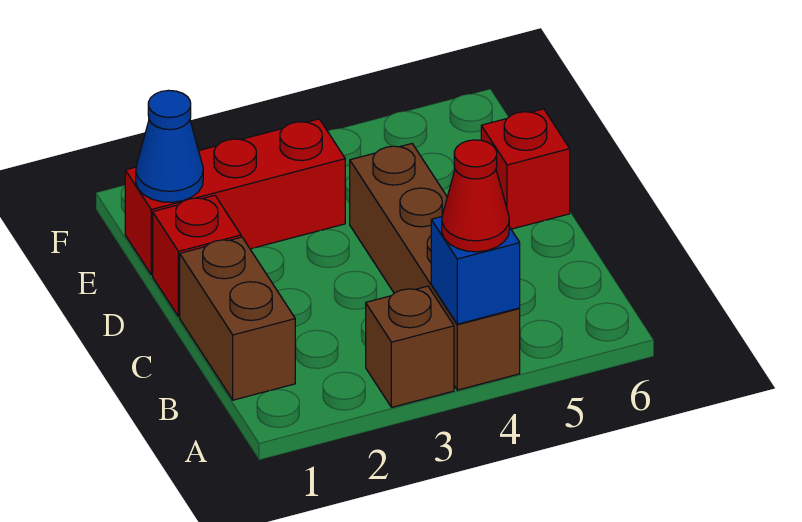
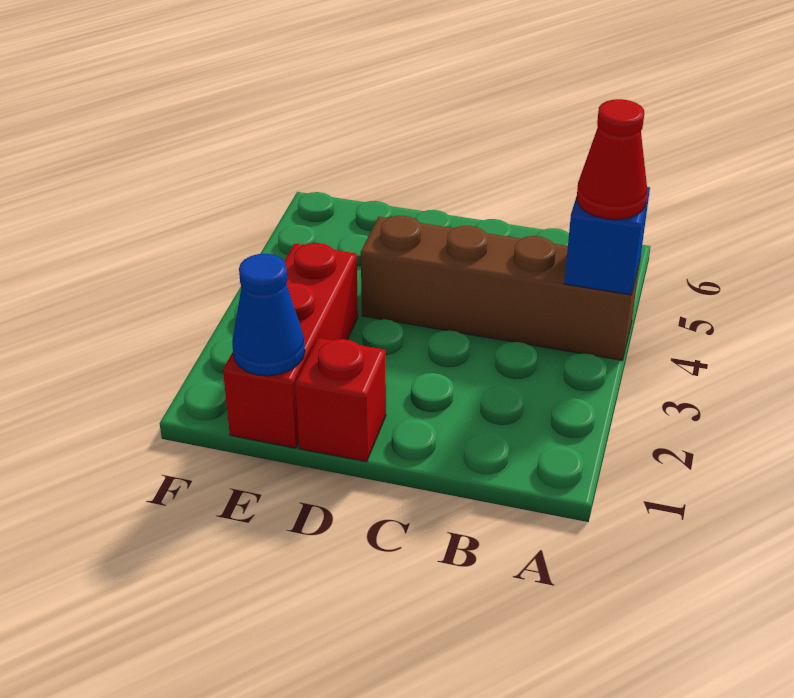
brown brick A3 level 1 -> none
brown brick B1:C1 level 1 -> none
red brick D6 level 1 -> none

